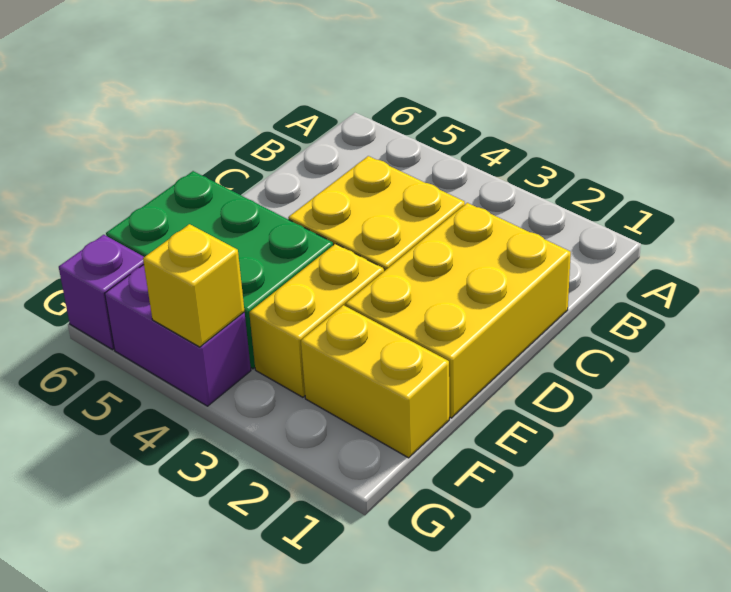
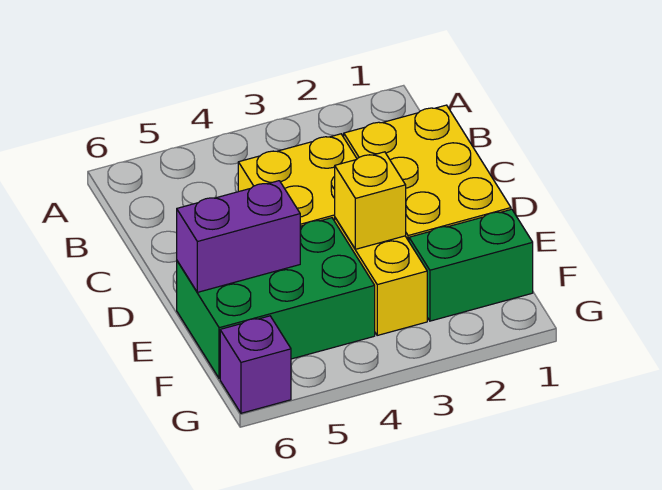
yellow brick F1:F2 level 1 -> green brick F1:F2 level 1
purple brick G4:G5 level 1 -> purple brick E5:E6 level 2
yellow brick G4 level 2 -> yellow brick E3 level 2

